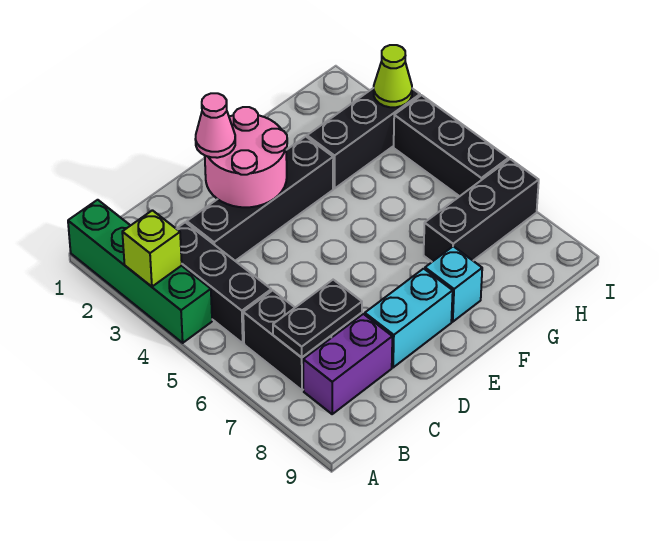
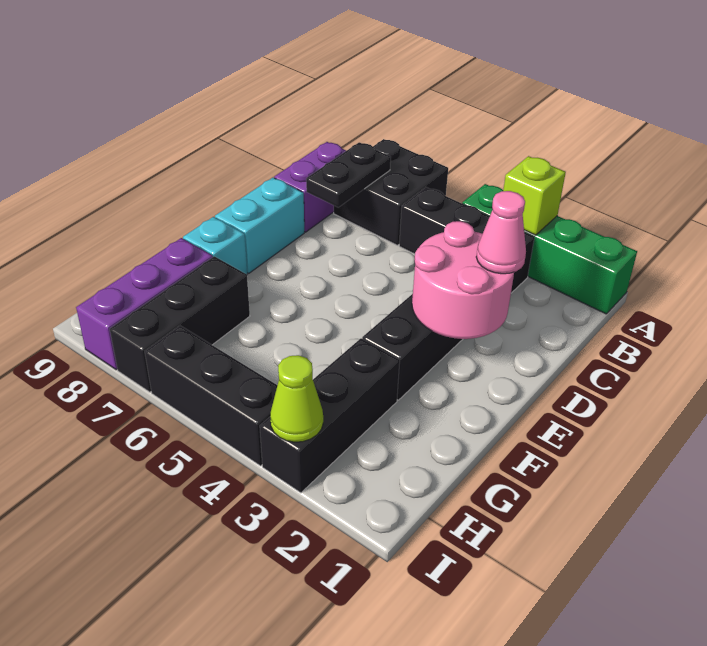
black brick B6:B7 level 1 -> black brick A6:B7 level 1
none -> purple brick G8:I8 level 1

